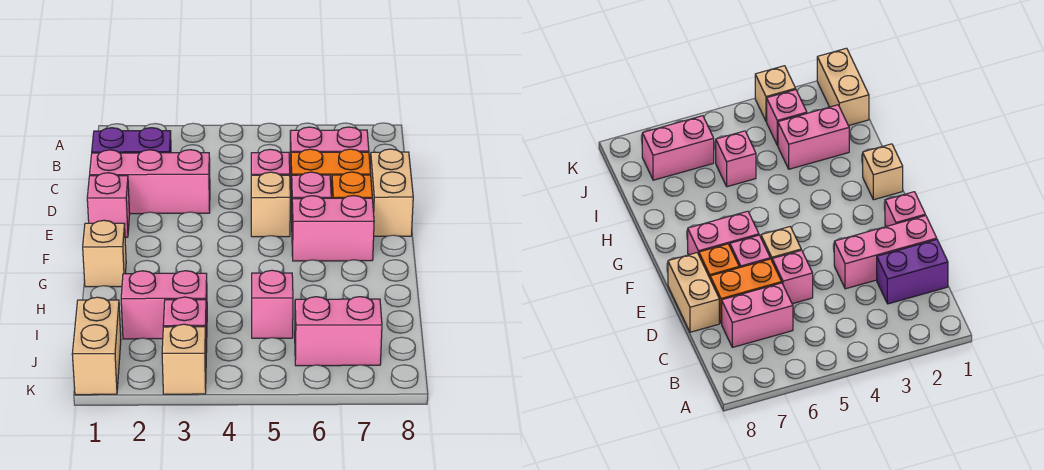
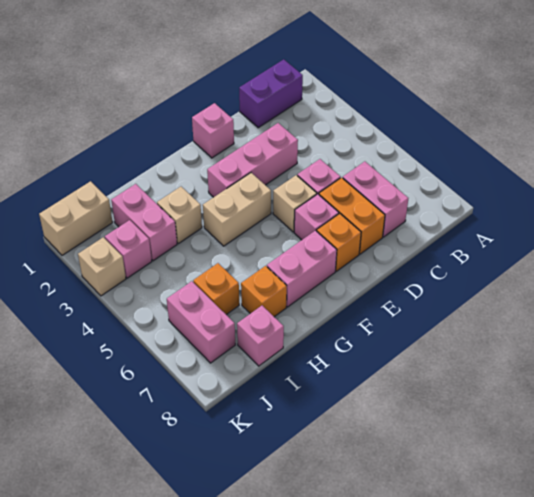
purple brick C1:C2 level 1 -> purple brick B1:C1 level 1
pink brick D1:D3 level 1 -> pink brick D3:F3 level 1
tan brick D8:E8 level 1 -> tan brick F4:G4 level 1
pink brick F6:F7 level 1 -> pink brick F7:G7 level 1
tan brick G1 level 1 -> tan brick H3 level 1
none -> orange brick H7 level 1
pink brick I5 level 1 -> pink brick I8 level 1
none -> orange brick I6 level 1

